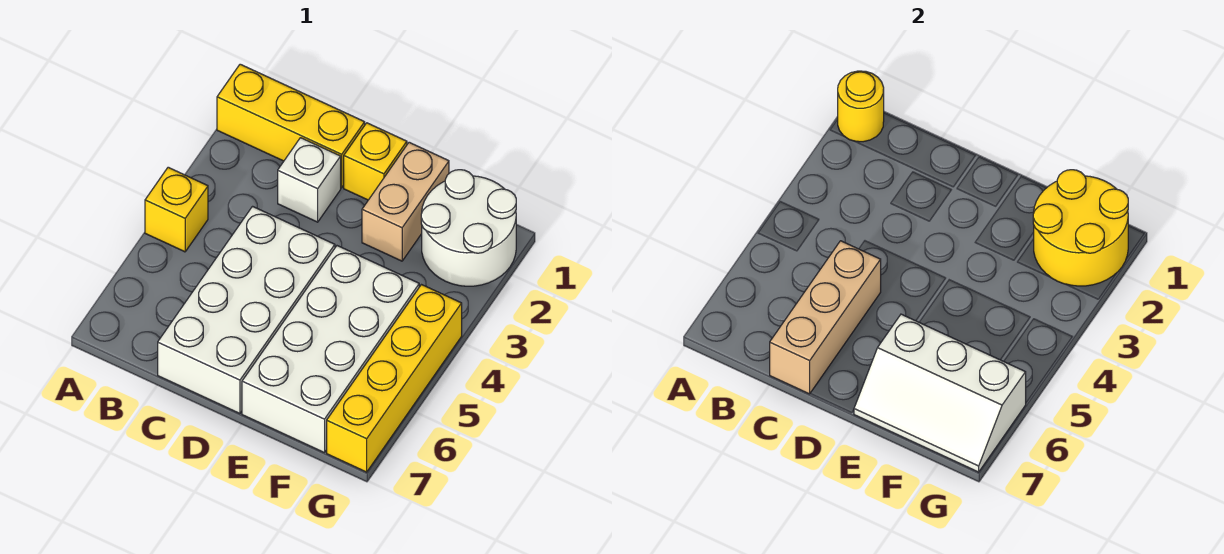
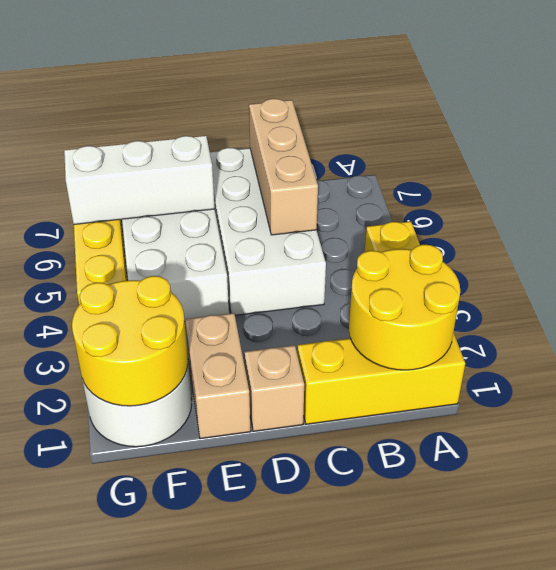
yellow round brick A1 level 2 -> yellow round brick A1:B2 level 2
white brick C2 level 1 -> none
yellow brick D1 level 1 -> tan brick D1 level 1

